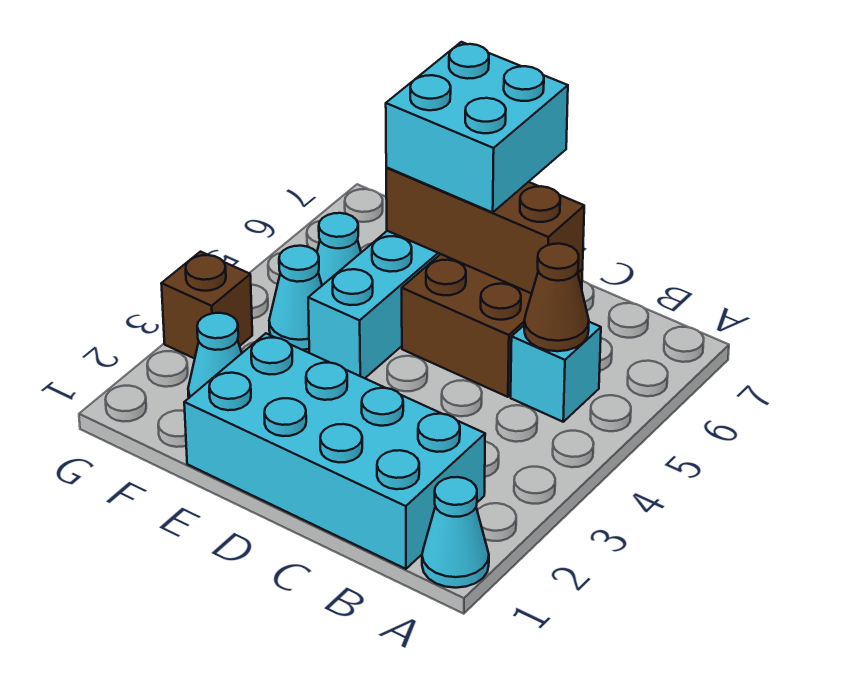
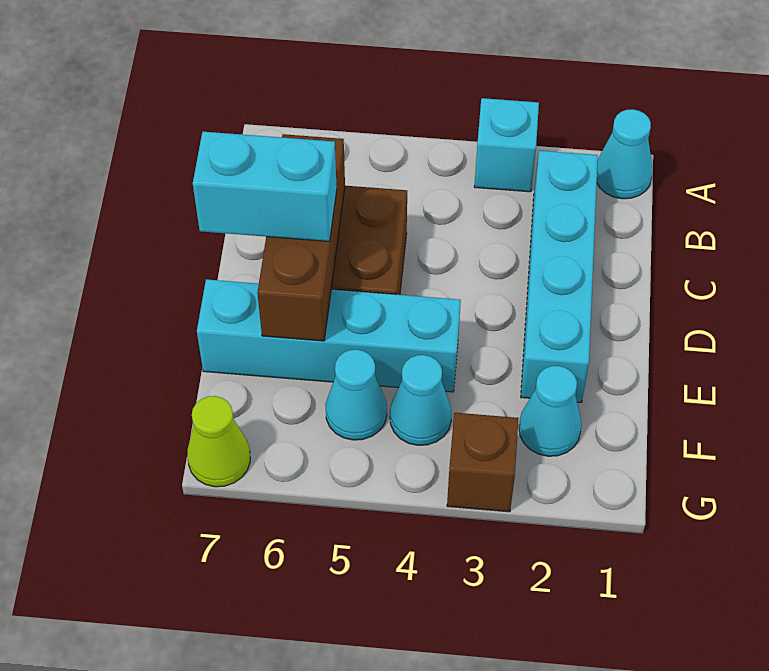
cyan brick B1:E2 level 1 -> cyan brick B2:E2 level 1
cyan brick B5 level 1 -> cyan brick A3 level 1
brown cone B5 level 2 -> none
cyan brick D6:E7 level 3 -> cyan brick D6:D7 level 3
none -> lime cone G7 level 1

